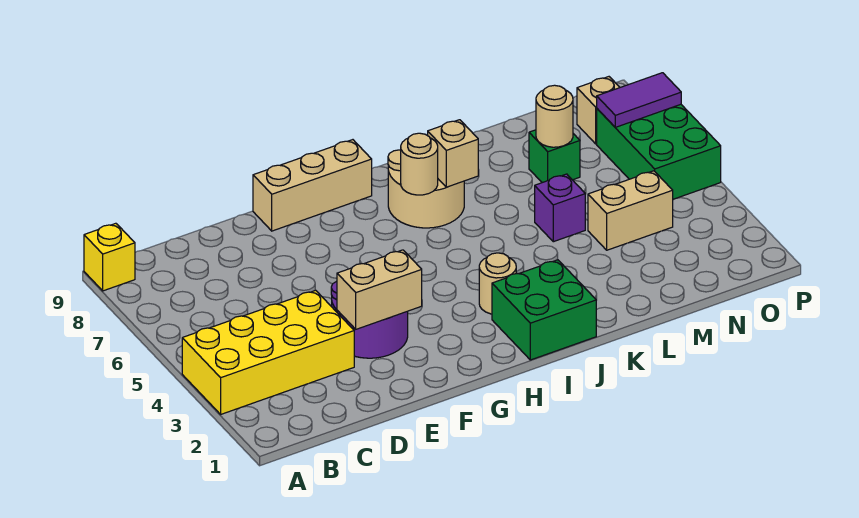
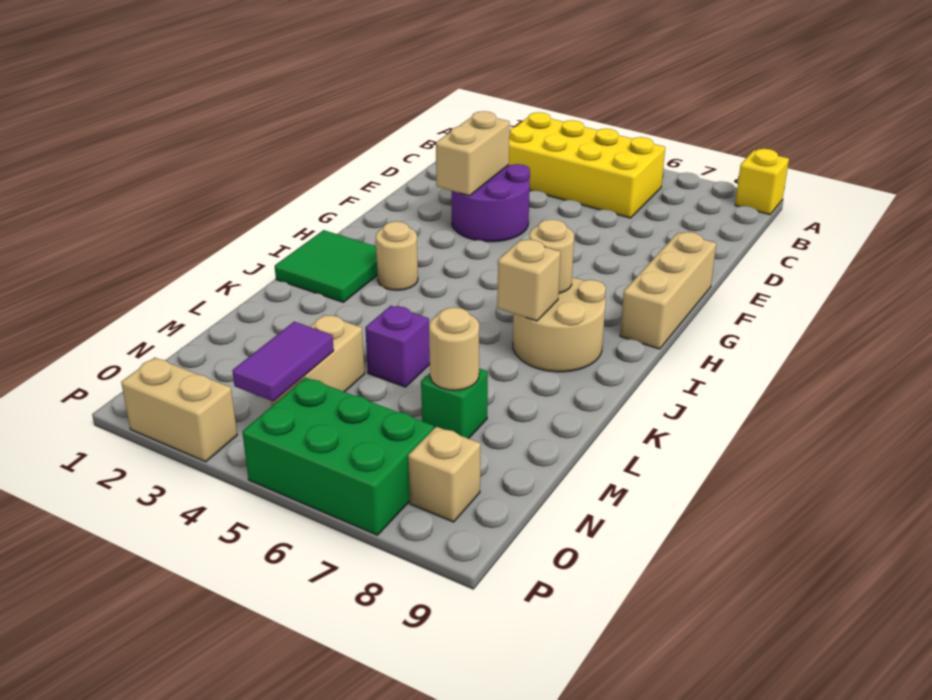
yellow brick A3:D4 level 1 -> yellow brick B3:C6 level 1
green brick I1:J2 level 1 -> green tile I1:J2 level 1
purple tile O7:P7 level 2 -> purple tile N4:O4 level 2
none -> tan brick P2:P3 level 1

